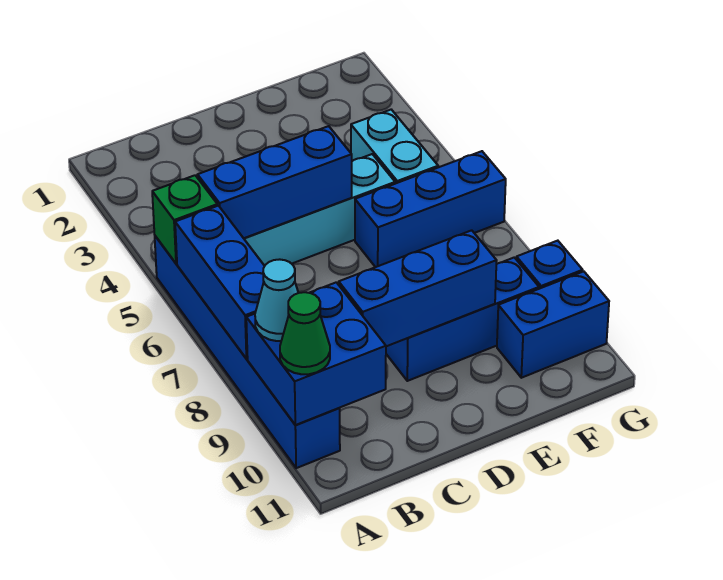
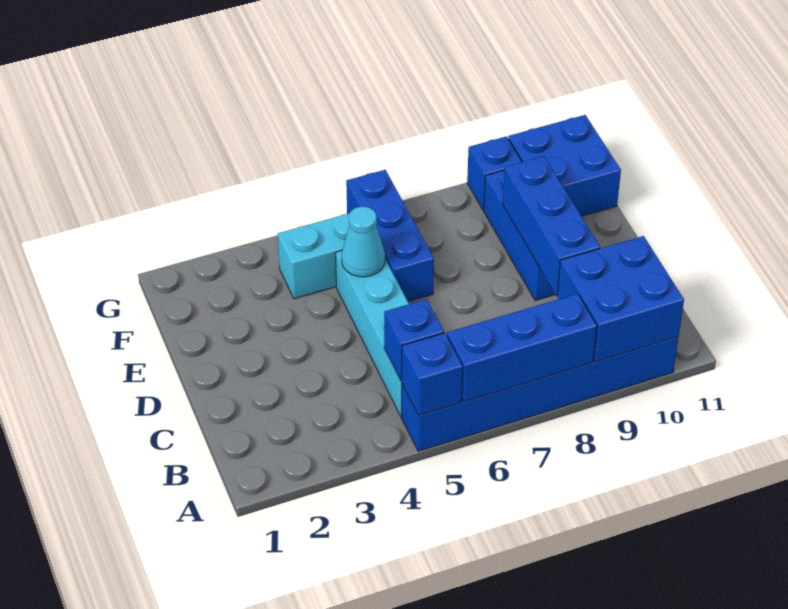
green brick A5 level 2 -> blue brick A5 level 2
cyan cone A9 level 3 -> cyan cone E5 level 2
green cone A10 level 3 -> none
blue brick B5:D5 level 2 -> blue brick B5 level 2
blue brick F10:G10 level 1 -> blue brick F10:G11 level 1

